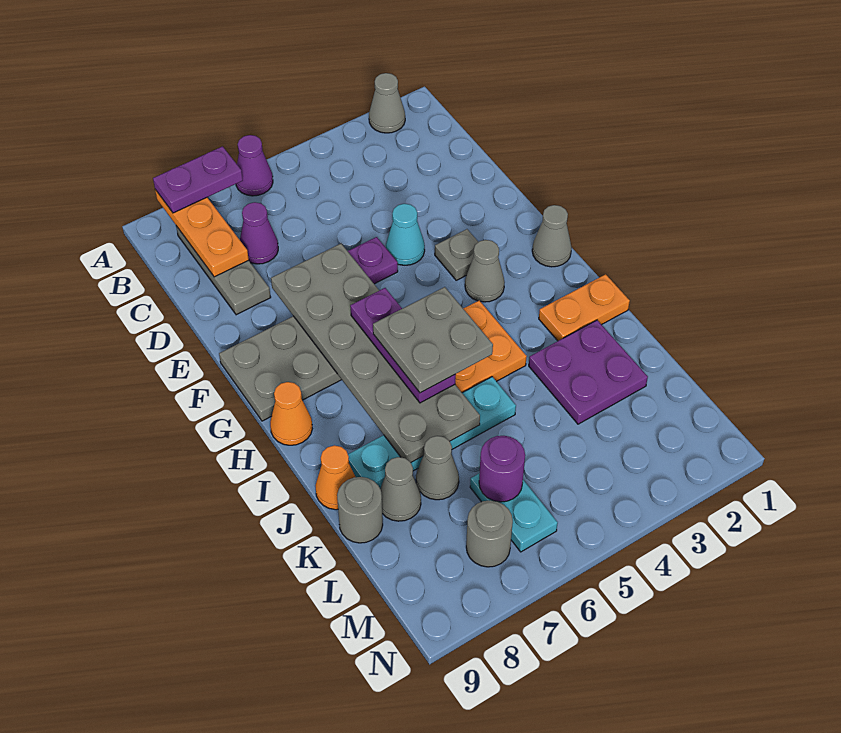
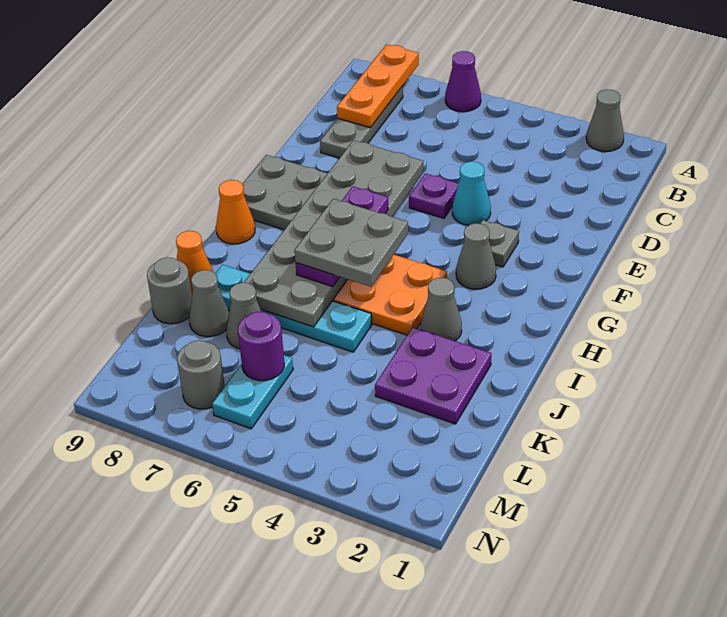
purple plate A7:A8 level 3 -> none
purple cone C7 level 1 -> none
grey cone G1 level 1 -> grey cone I3 level 1
orange plate I1:I2 level 1 -> none

